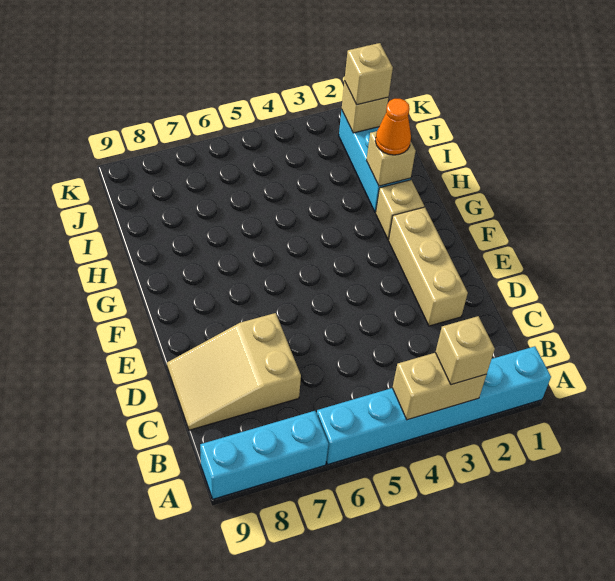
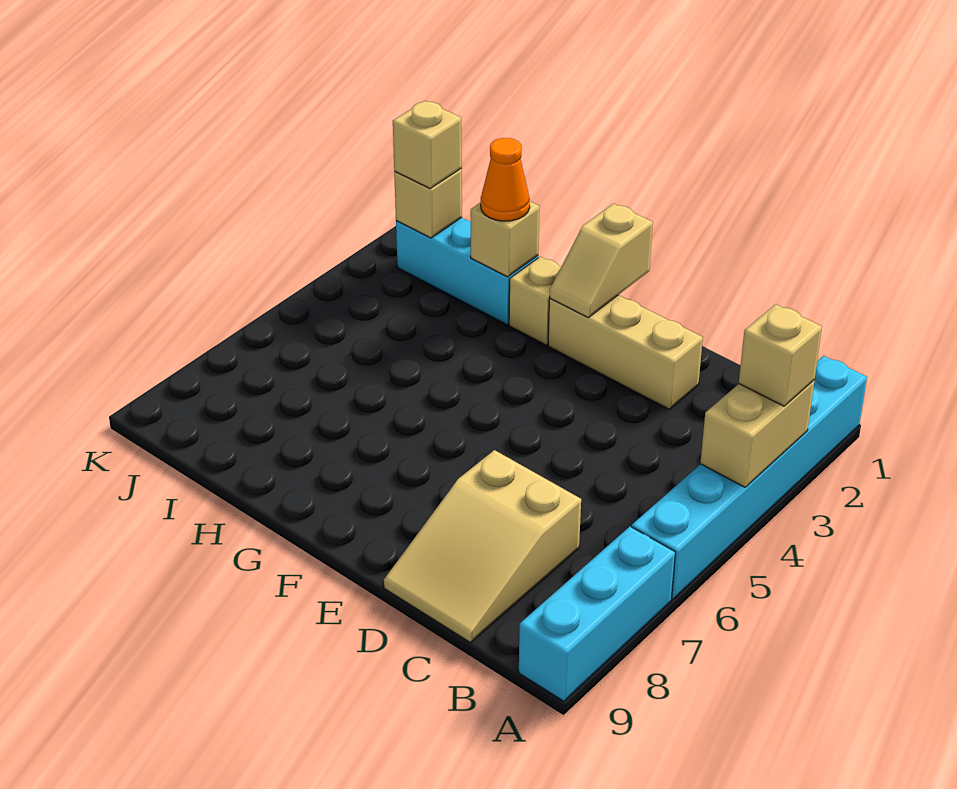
none -> tan slope F1:F2 level 2 top 1

